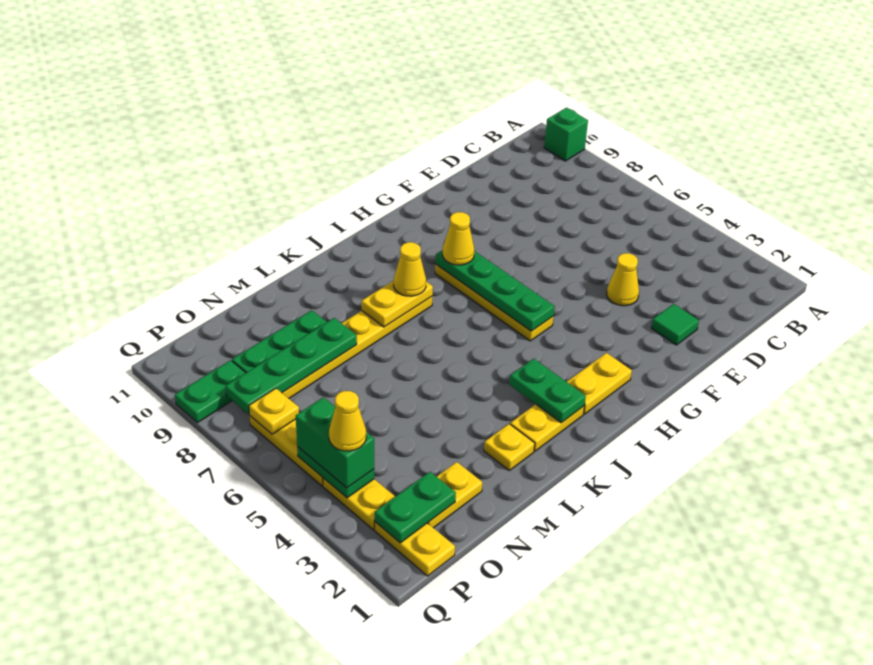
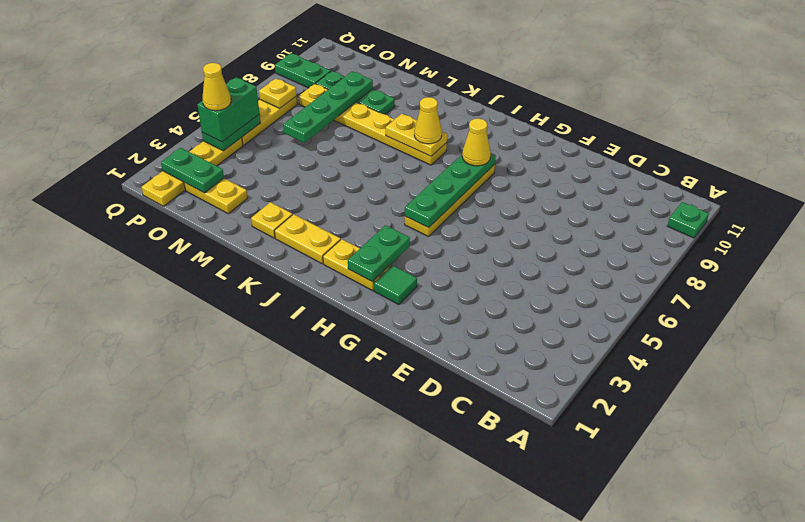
green brick A10 level 1 -> green plate A10 level 1
green tile E2 level 1 -> green tile G2 level 1
yellow cone E4 level 1 -> none
green plate J2:J3 level 2 -> green plate H2:H3 level 2
green plate M8:P8 level 2 -> green plate N6:N9 level 2

